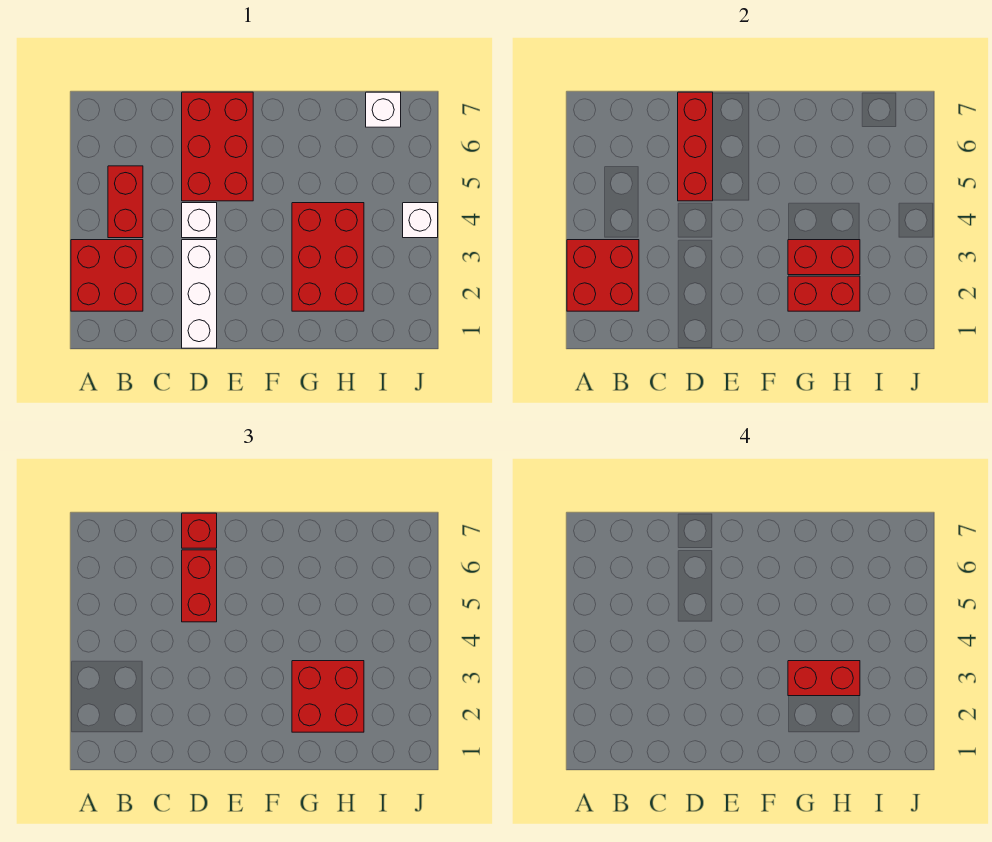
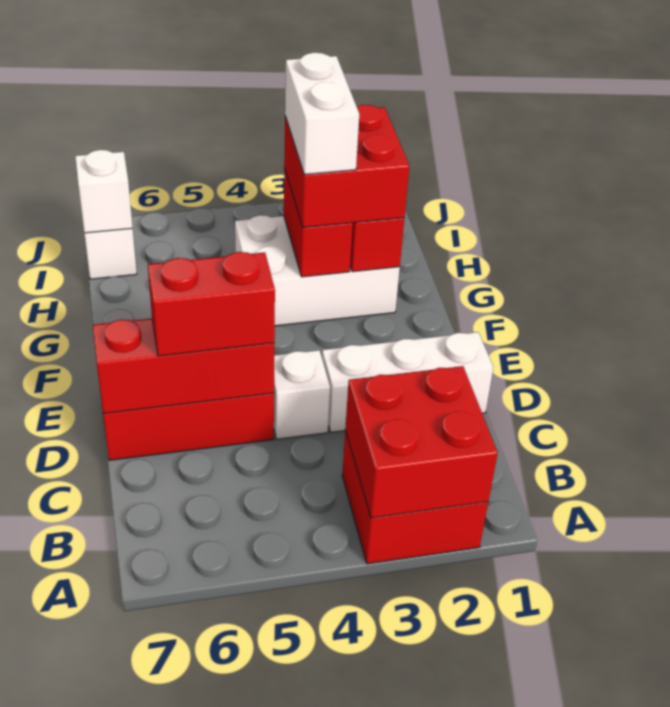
red brick B4:B5 level 1 -> none
red brick D7 level 3 -> none
red brick G2:H4 level 1 -> white brick G2:H4 level 1
red brick G3:H3 level 4 -> white brick G3:H3 level 4
white brick J4 level 1 -> white brick I7 level 2

